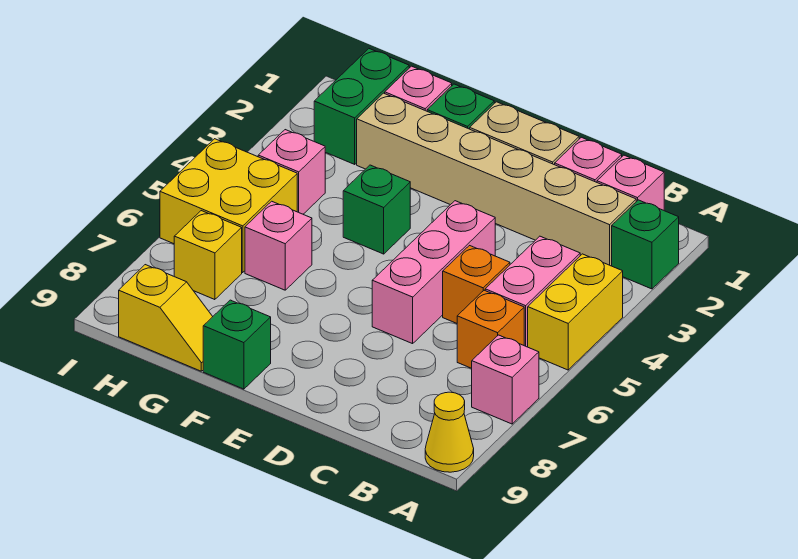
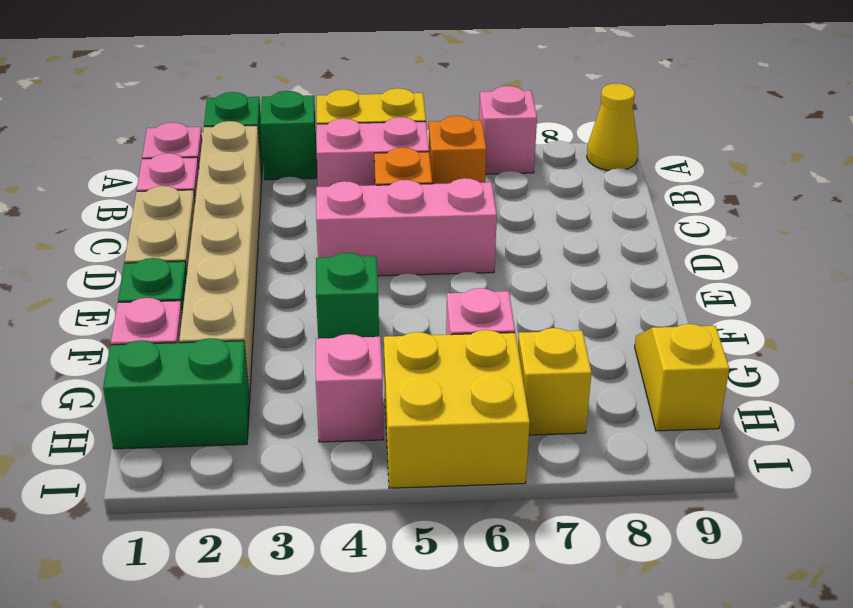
green brick F9 level 1 -> green brick A3 level 1

